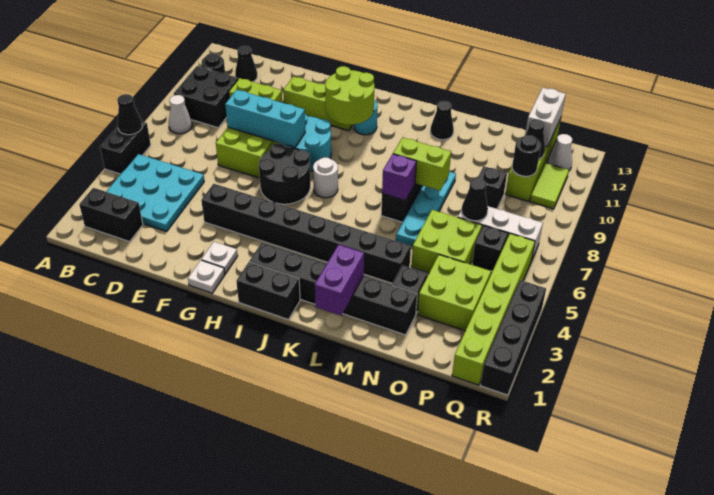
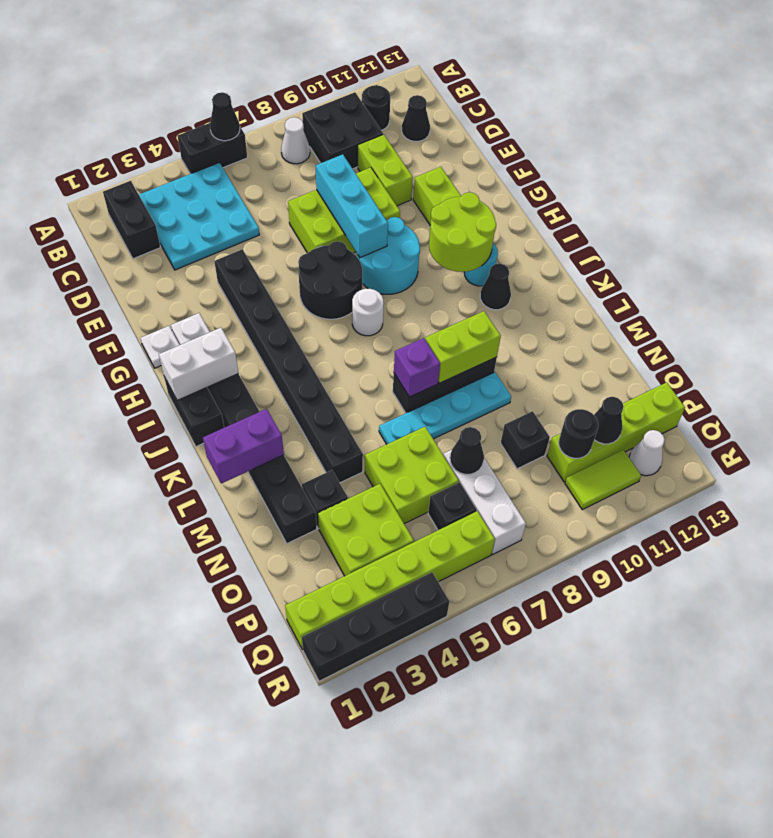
lime brick L8:M8 level 2 -> lime brick L8:L9 level 2
black cone L12 level 1 -> black cone J11 level 1
white brick P12:P13 level 2 -> white brick I1:I2 level 2

